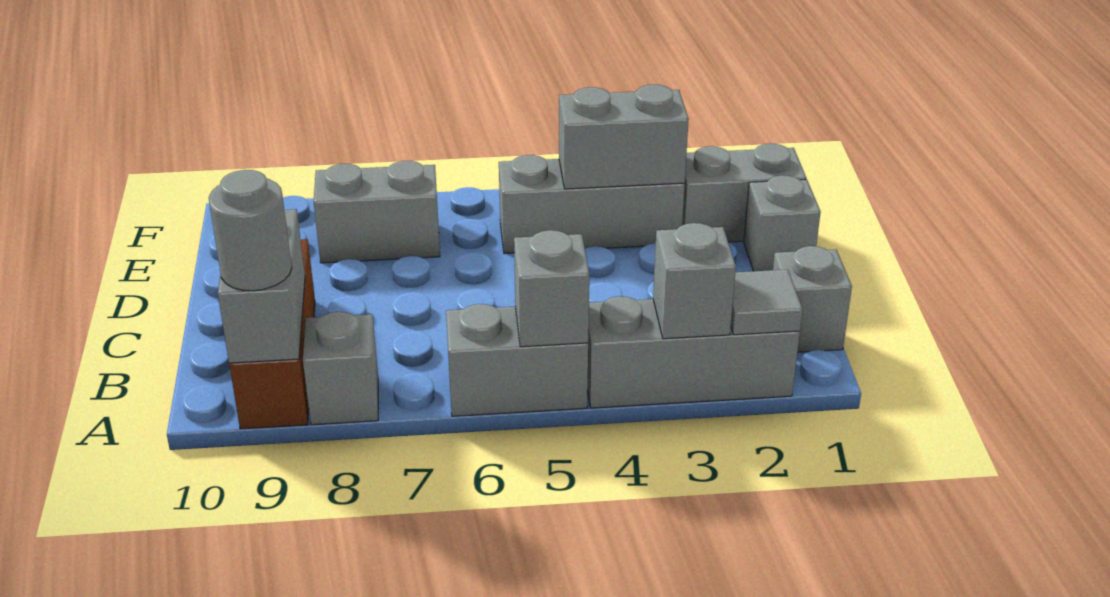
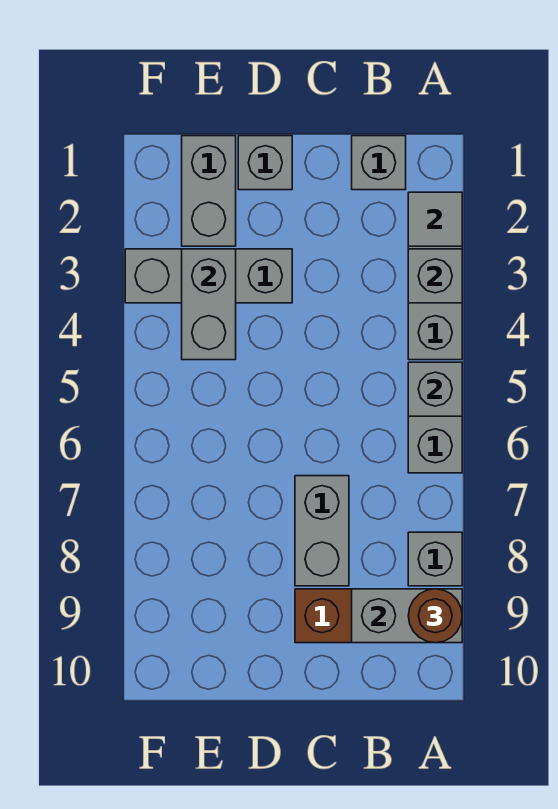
grey round brick A9 level 3 -> brown round brick A9 level 3
grey brick E3:E5 level 1 -> grey brick D3:F3 level 1
grey brick E7:E8 level 1 -> grey brick C7:C8 level 1

